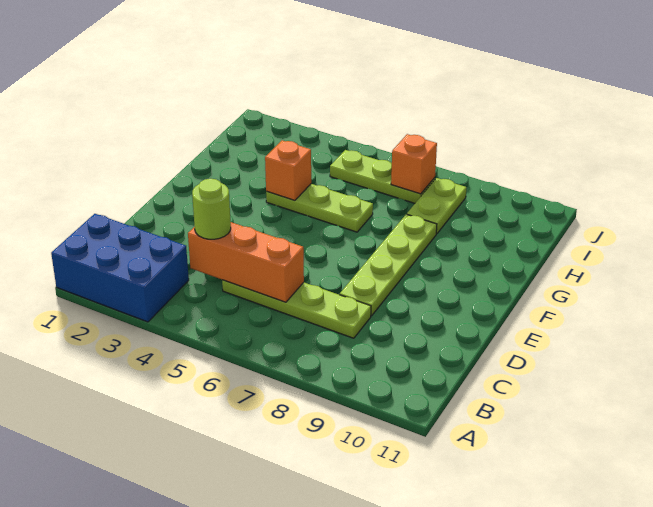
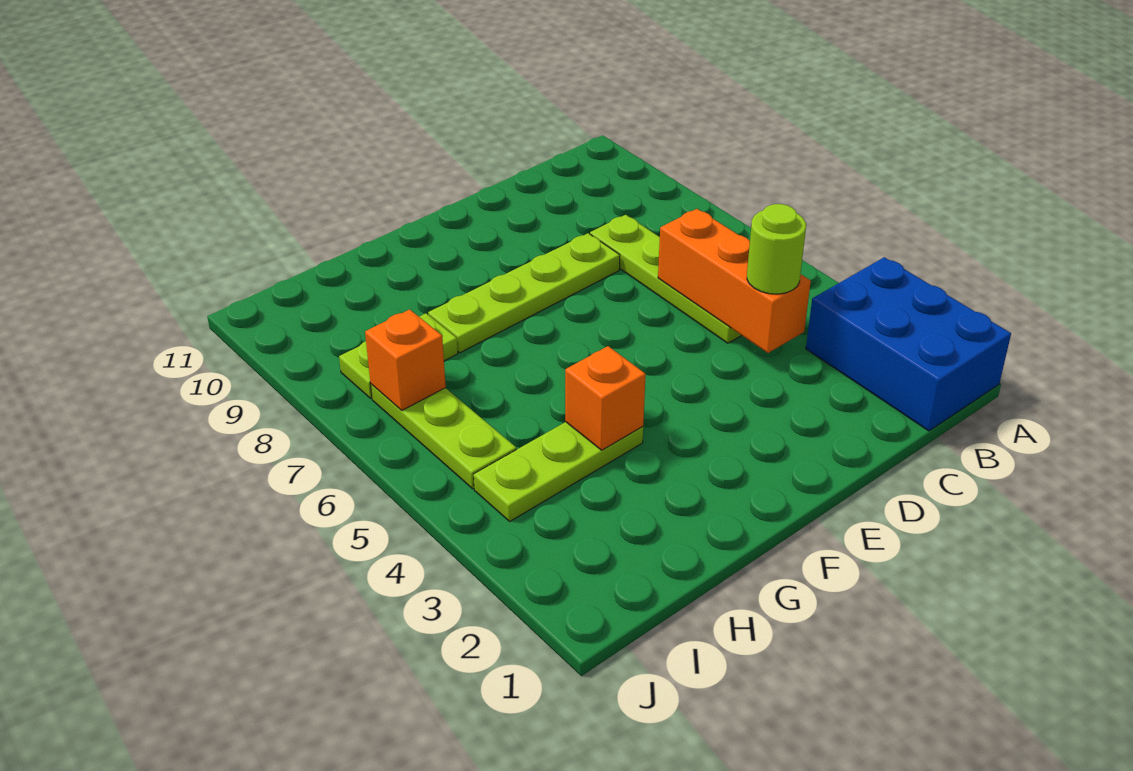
lime plate G4:G6 level 1 -> lime plate G4:I4 level 1

